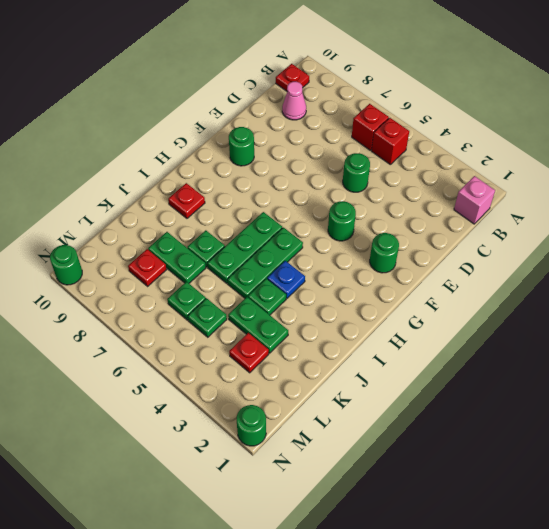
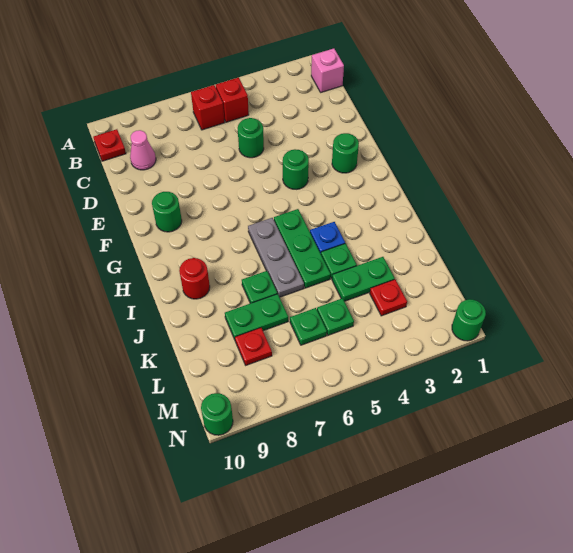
green plate H6:J6 level 1 -> grey plate H6:J6 level 1
red plate I9 level 1 -> red round brick I9 level 1

